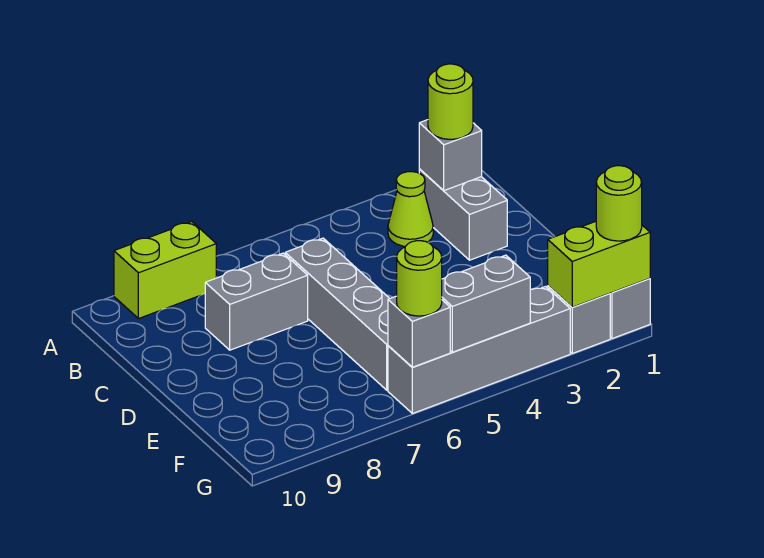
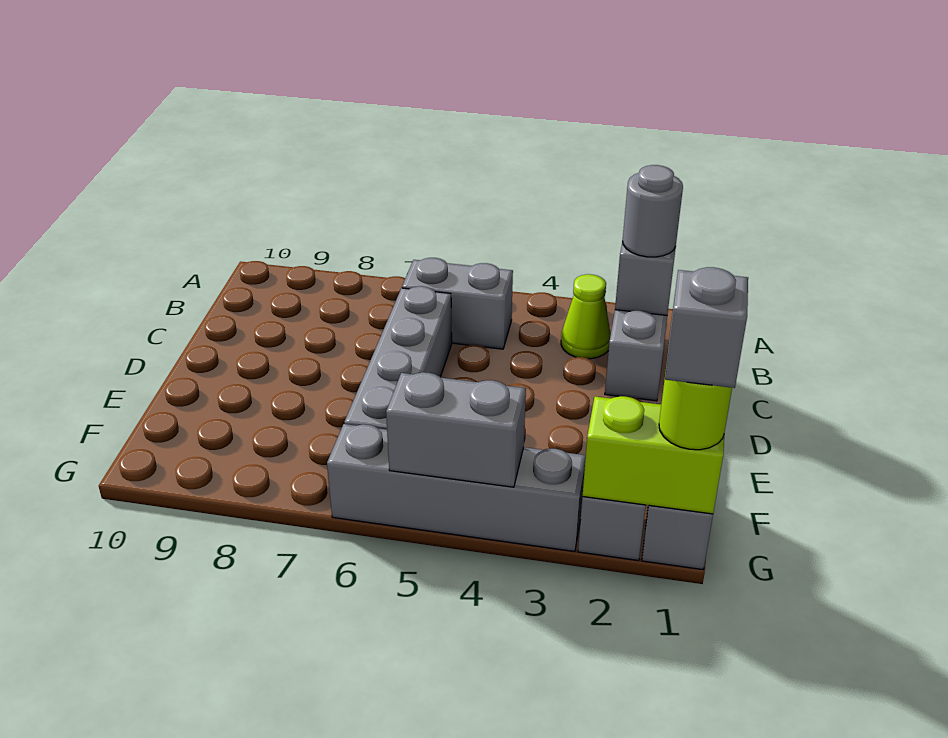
lime brick A8:A9 level 1 -> none
lime round brick B2 level 3 -> grey round brick B2 level 3
grey brick C7:C8 level 1 -> grey brick B5:B6 level 1
grey brick G6 level 2 -> grey brick G1 level 4
lime round brick G6 level 3 -> none

